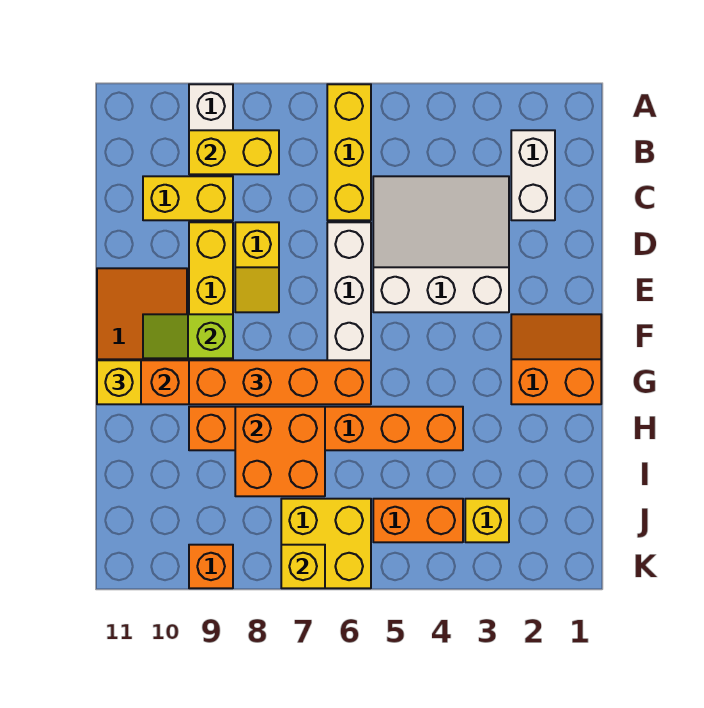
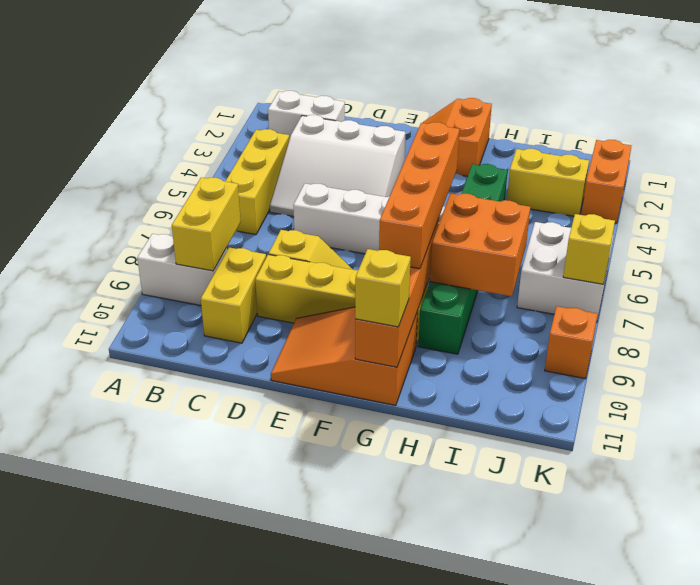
yellow brick A6:C6 level 1 -> yellow brick B4:B6 level 1
white slope C3:E5 level 1 top E -> white slope C3:E5 level 1 top 3
lime slope F9:F10 level 2 top 9 -> none
orange brick H4:H9 level 1 -> green brick H4:H9 level 1
yellow brick J3 level 1 -> yellow brick I3:J3 level 1
orange brick J4:J5 level 1 -> orange brick K2:K3 level 1
yellow brick J6:K7 level 1 -> white brick J6:K7 level 1

